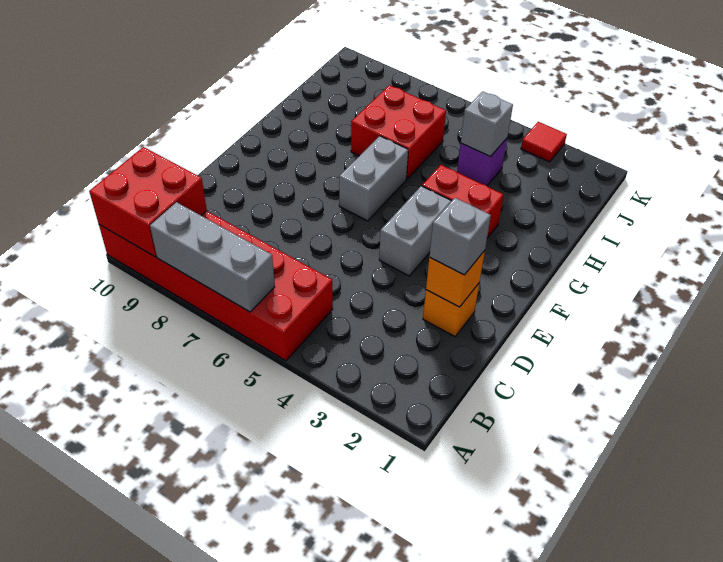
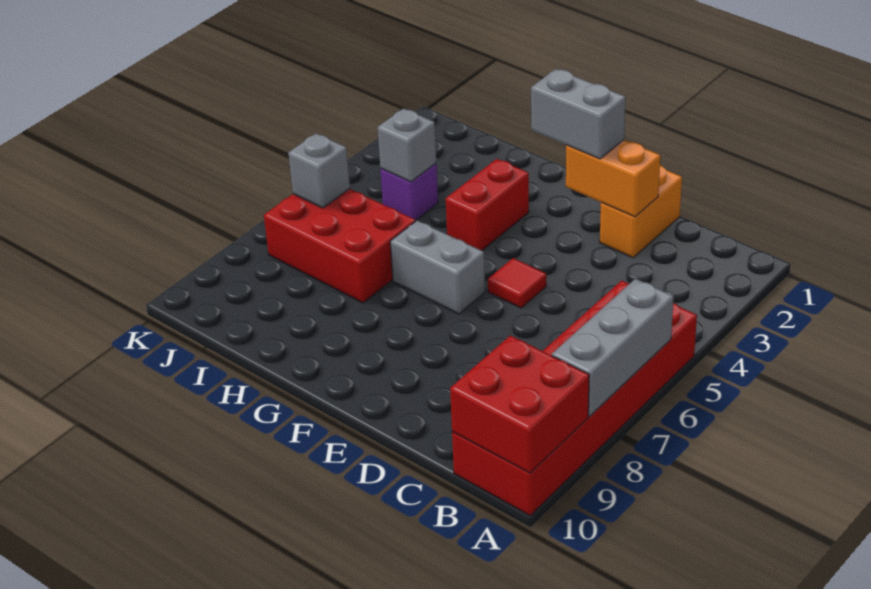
orange brick D2 level 1 -> orange brick D1:D2 level 1
orange brick D2 level 2 -> orange brick D2:E2 level 2
grey brick D2 level 3 -> grey brick J6 level 2
grey brick E4:F4 level 1 -> grey brick E2:F2 level 3
red brick H6:I7 level 1 -> red brick H6:J7 level 1
red tile K3 level 1 -> red tile E5 level 1

